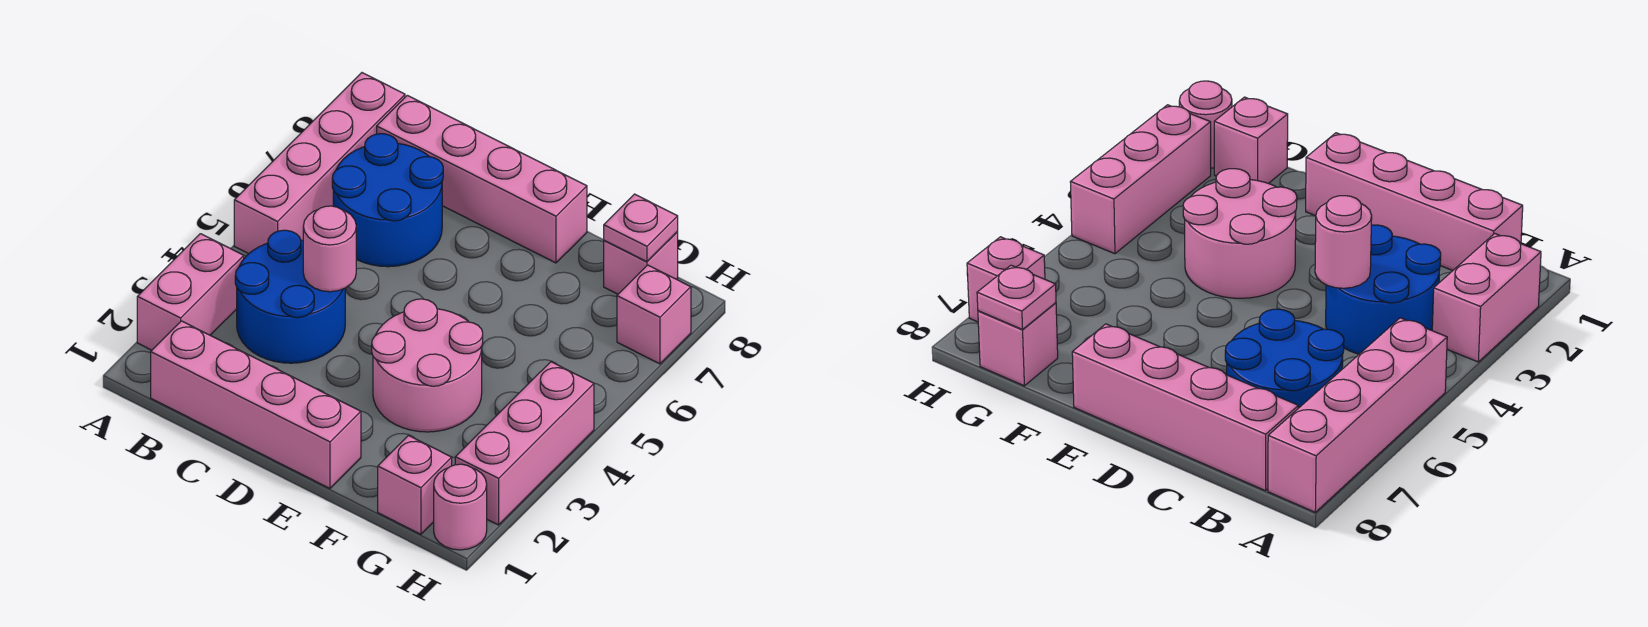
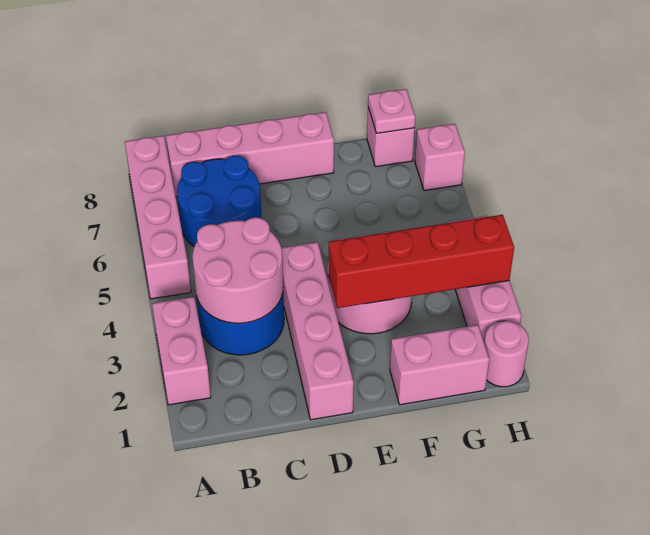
pink brick B1:E1 level 1 -> pink brick D1:D4 level 1
pink round brick C4 level 2 -> pink round brick B3:C4 level 2
none -> red brick E3:H3 level 2
pink brick G1 level 1 -> pink brick F1:G1 level 1

